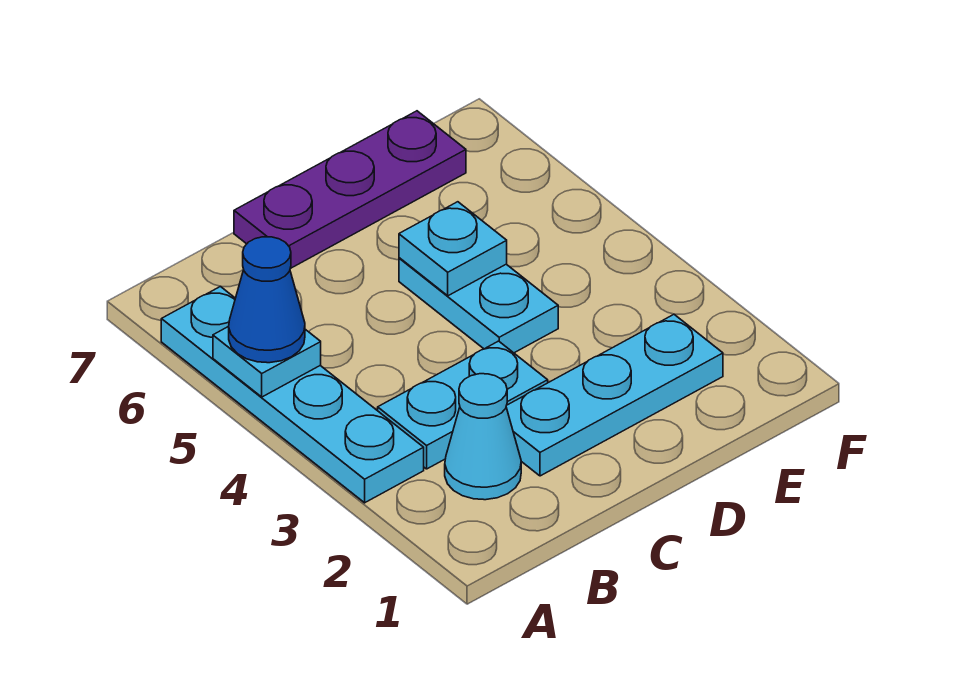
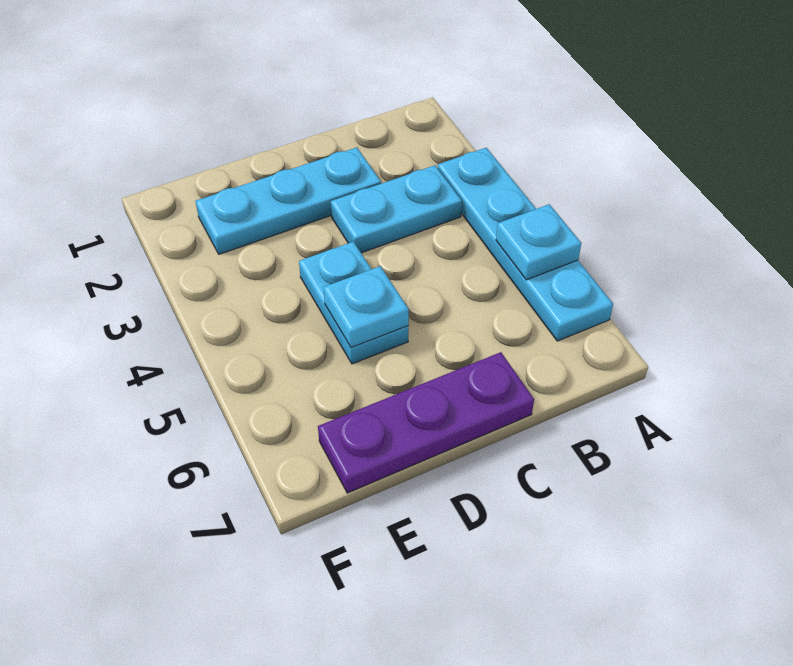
blue cone A5 level 3 -> none
cyan cone B2 level 1 -> none

